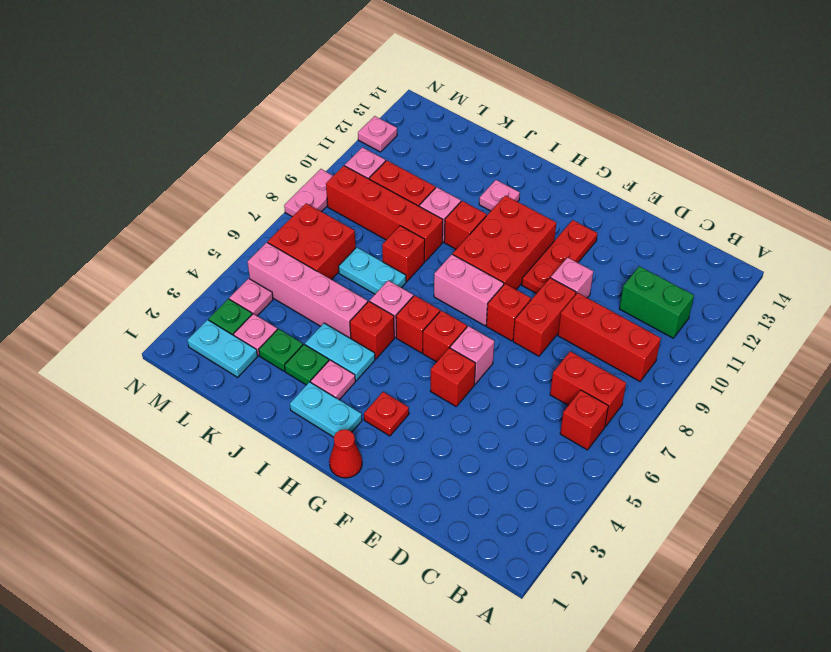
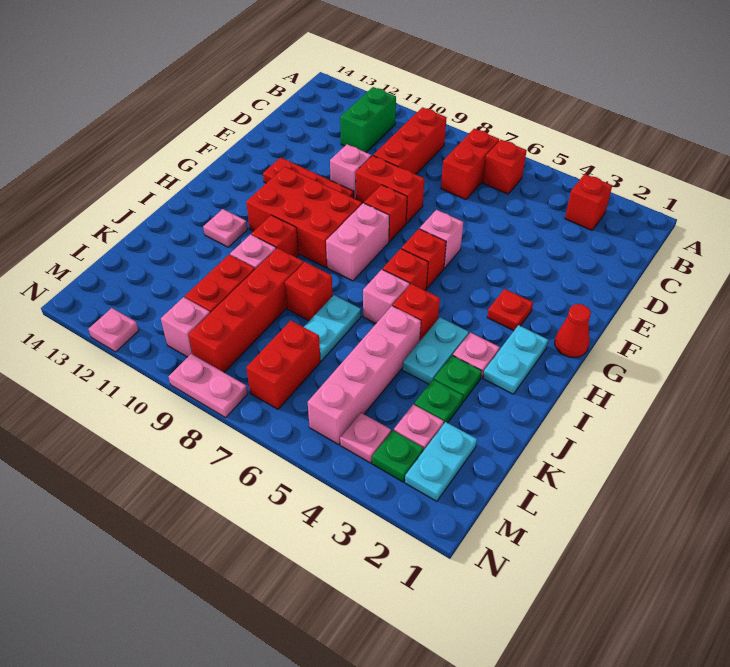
red brick F5 level 1 -> red brick B3 level 1
red brick L6:M7 level 1 -> red brick L7:M7 level 1

